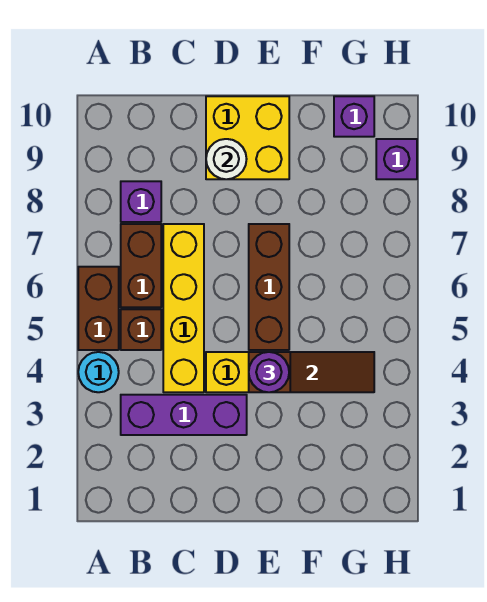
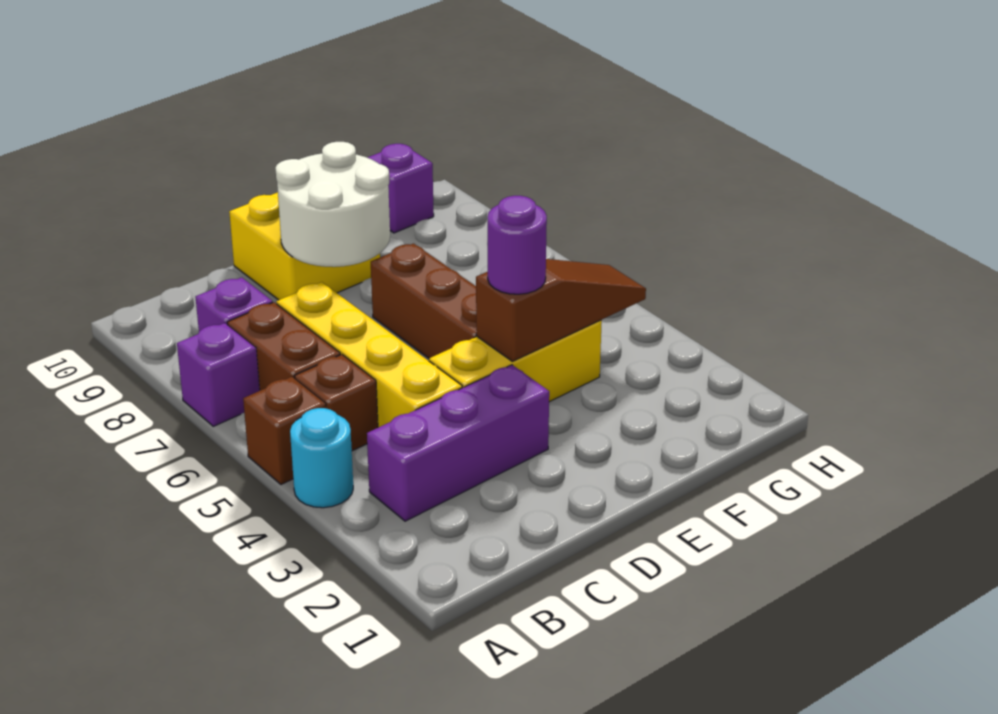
brown brick A5:A6 level 1 -> brown brick A5 level 1
white round brick D9 level 2 -> white round brick D8:E9 level 2
purple brick H9 level 1 -> purple brick A7 level 1

